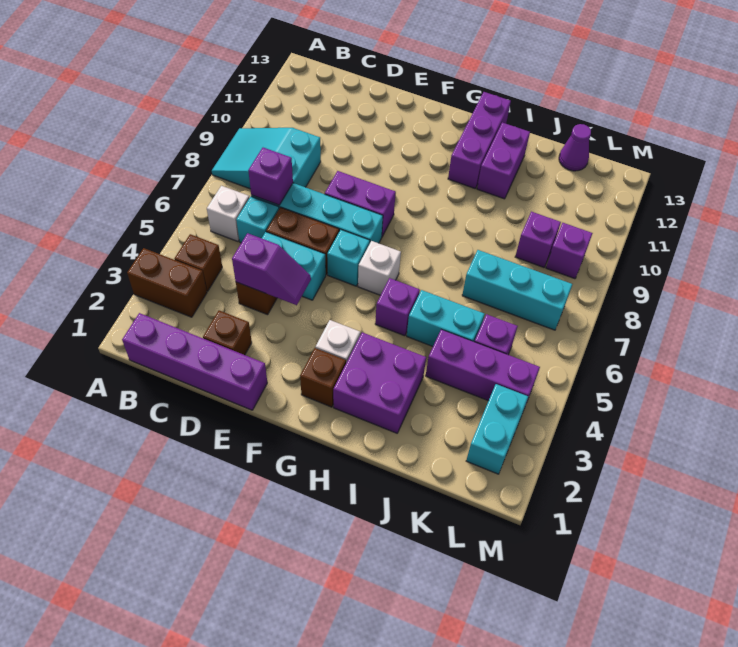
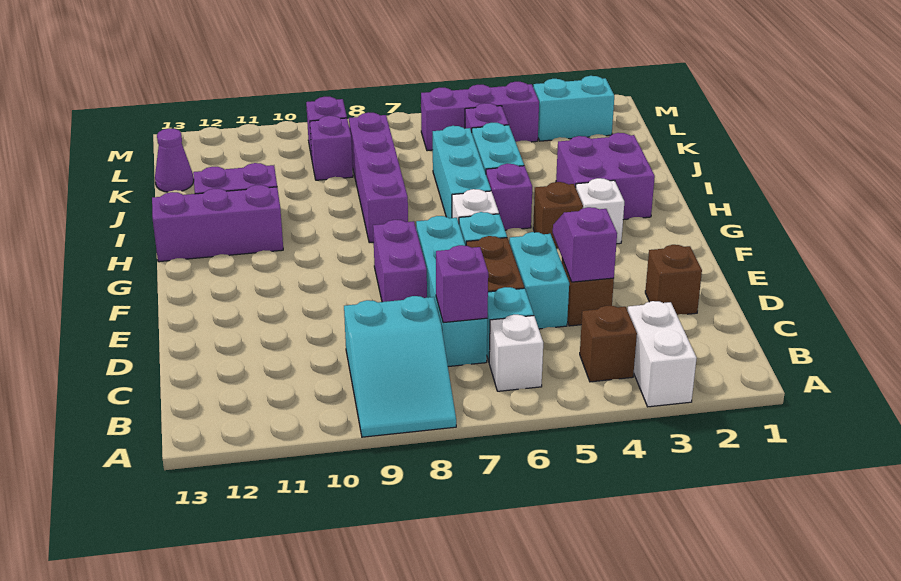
brown brick A3:B3 level 1 -> white brick A3:B3 level 1
purple brick B1:E1 level 1 -> purple brick H8:K8 level 1
brown brick G2 level 1 -> brown brick G4 level 1
purple brick J4:L4 level 1 -> purple brick L4:L6 level 1
cyan brick J7:L7 level 1 -> cyan brick H6:J6 level 1

